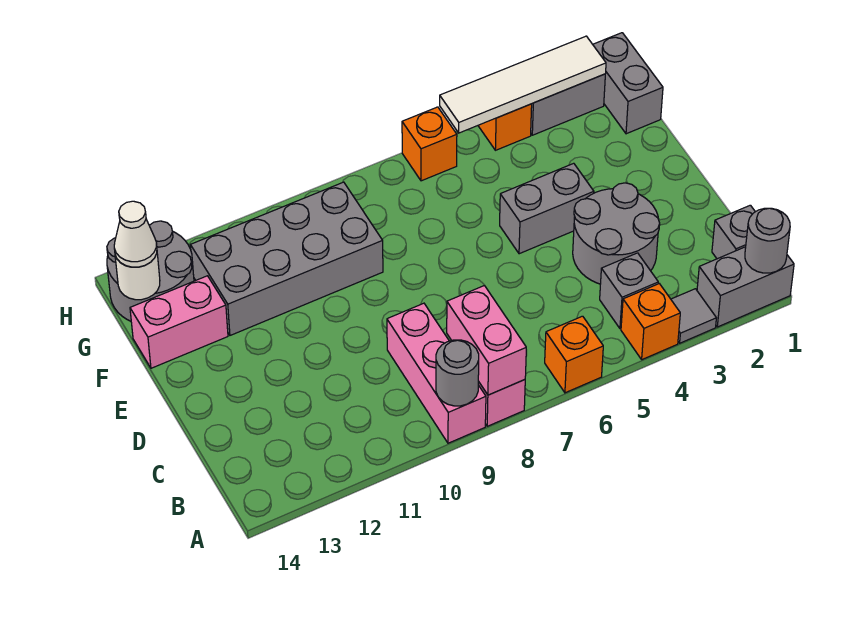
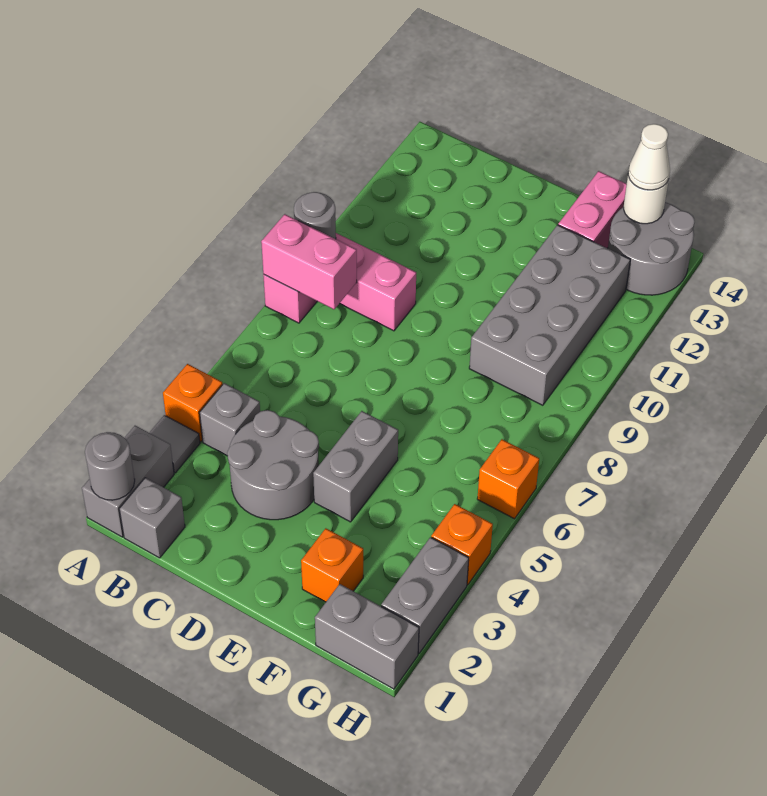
orange brick A6 level 1 -> orange brick F2 level 1
white tile H2:H5 level 2 -> none

